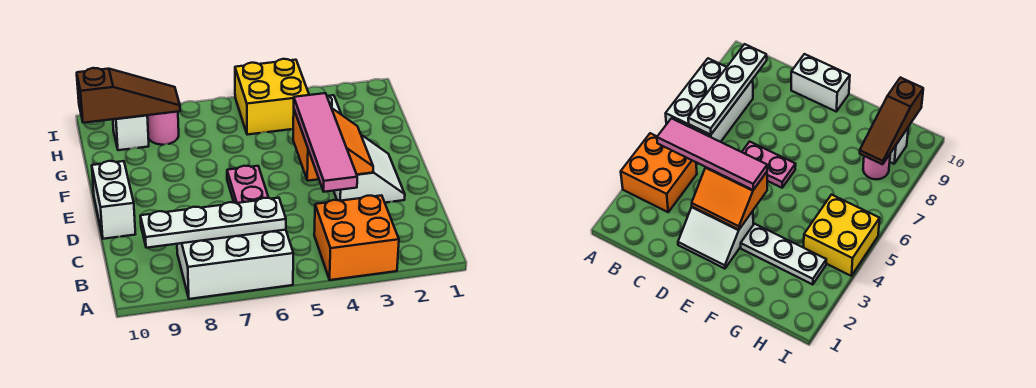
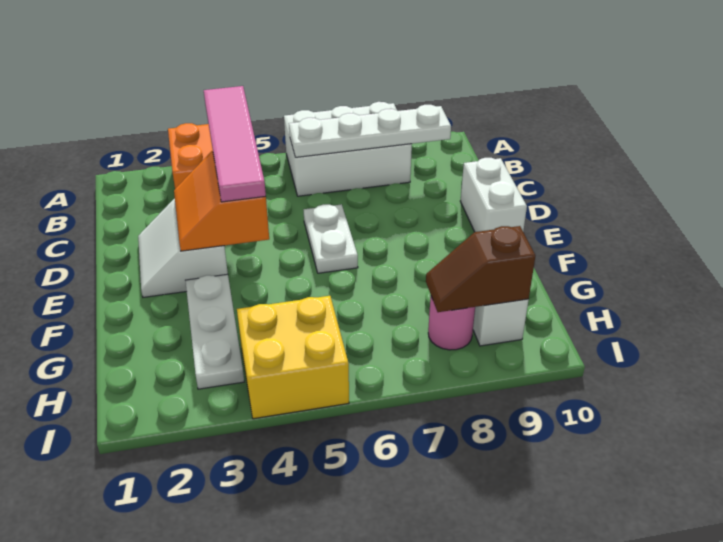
pink plate D6:E6 level 1 -> white plate D6:E6 level 1
brown slope H8:H10 level 2 top 10 -> brown slope H8:H9 level 2 top 9

